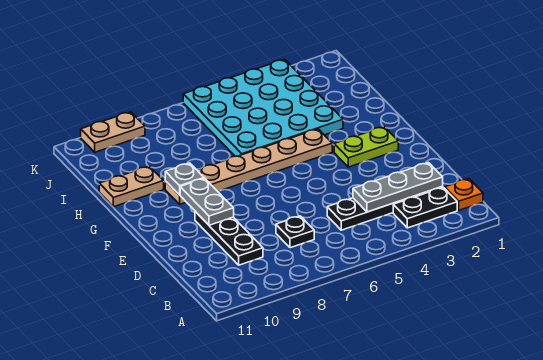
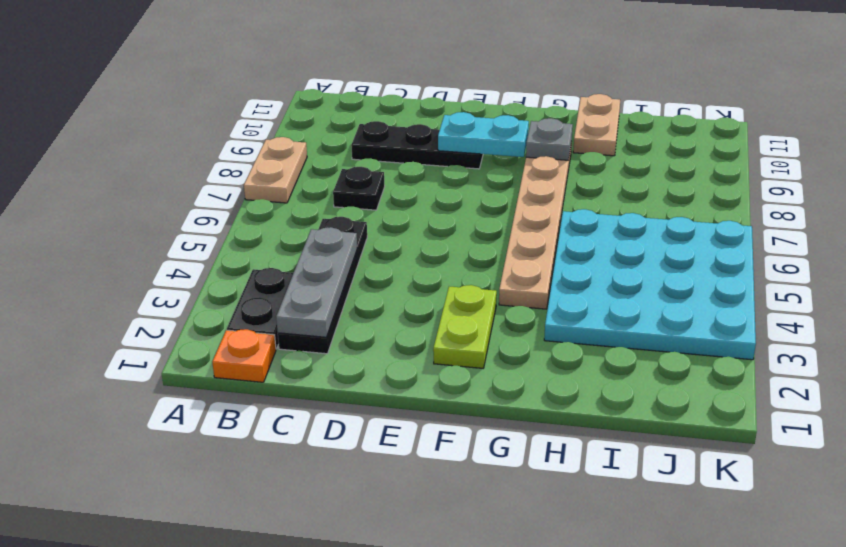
grey plate E9:F9 level 2 -> cyan plate E9:F9 level 2
tan plate K9:K10 level 1 -> tan plate A7:A8 level 1

